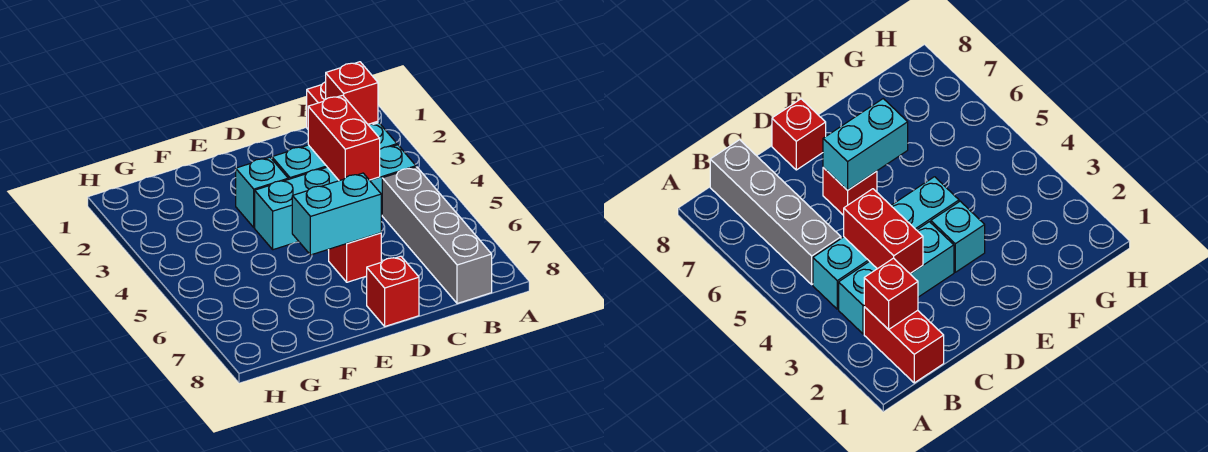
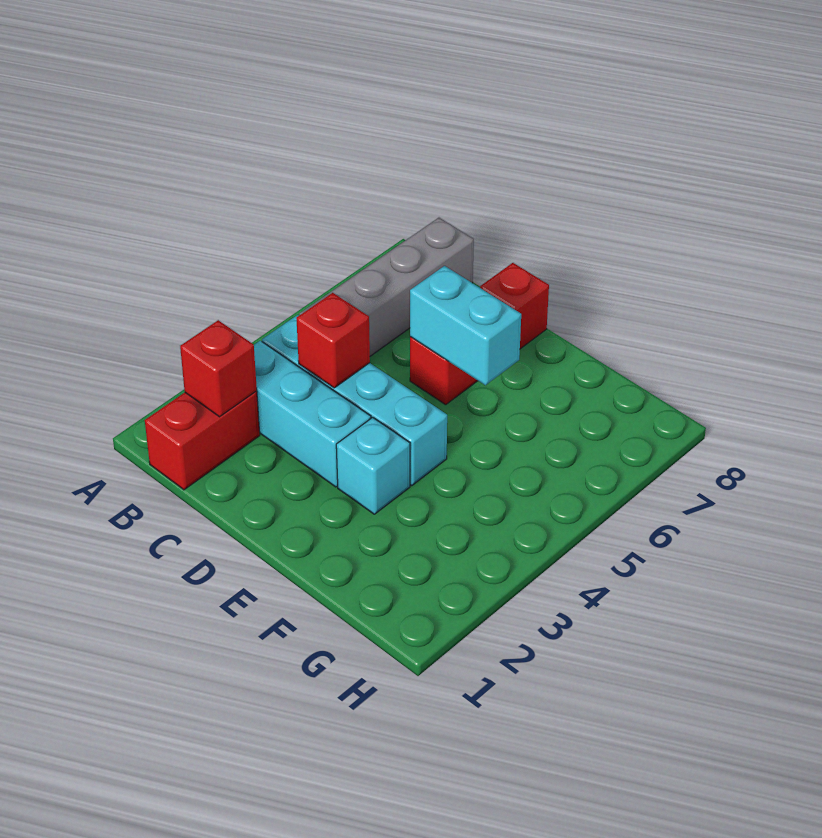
red brick C3:C4 level 2 -> red brick C4 level 2

